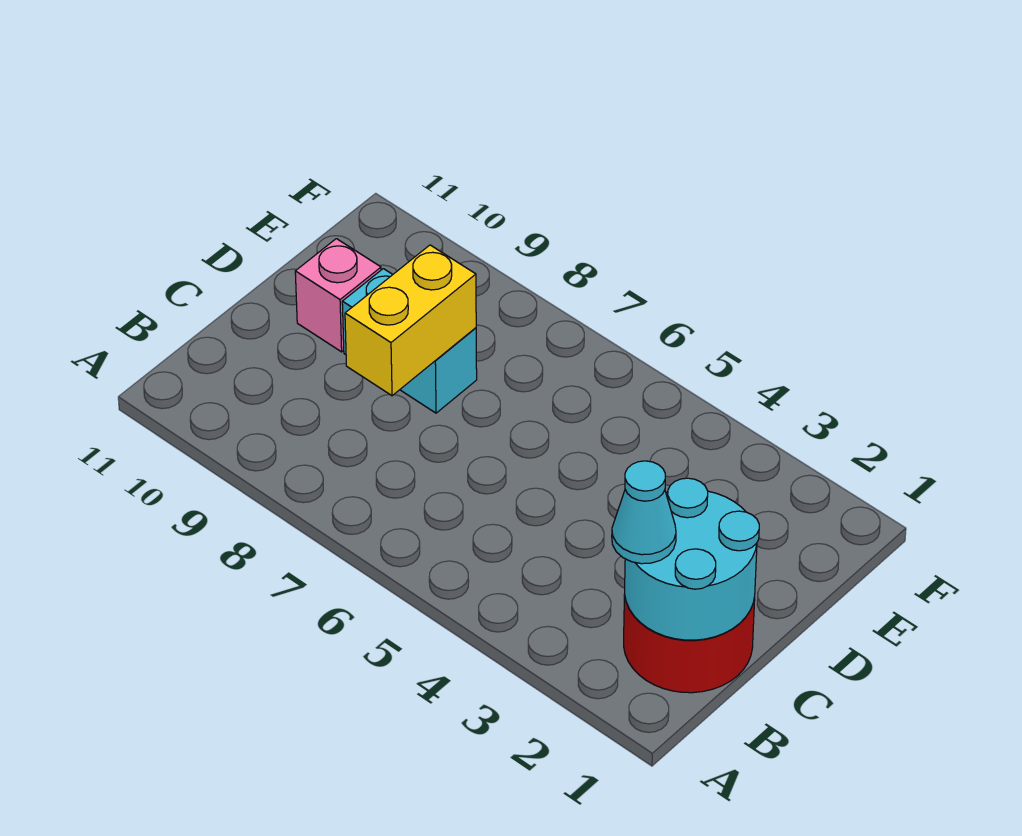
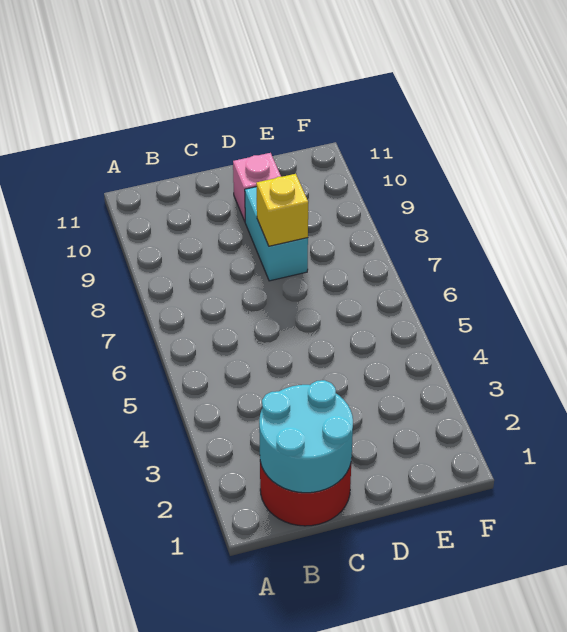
cyan cone B2 level 3 -> none
yellow brick C8:D8 level 2 -> yellow brick D8 level 2

